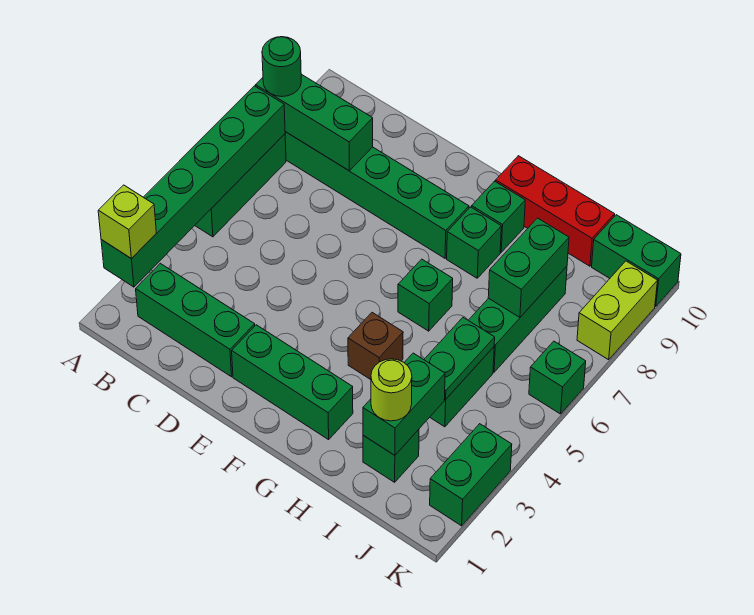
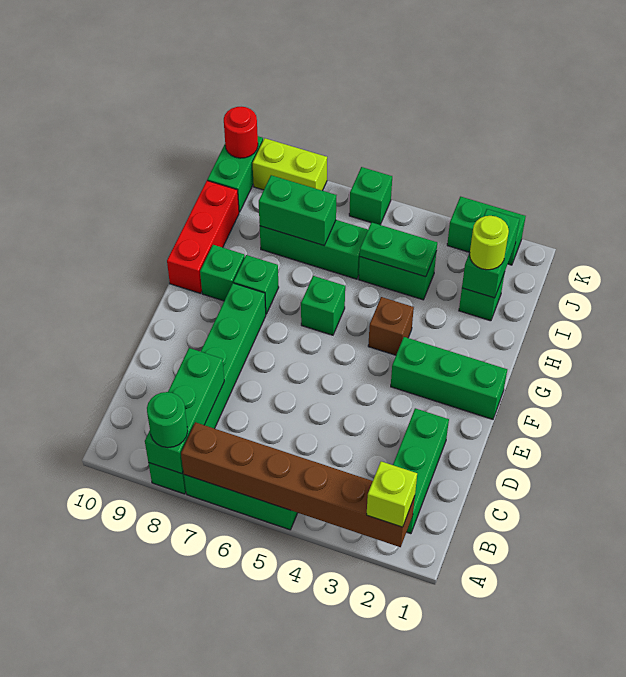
green brick A2:A7 level 2 -> brown brick A2:A7 level 2
green brick E2:G2 level 1 -> green brick F1:F3 level 1
green brick I2:I3 level 2 -> green brick I2:J2 level 2
none -> red round brick K10 level 2

